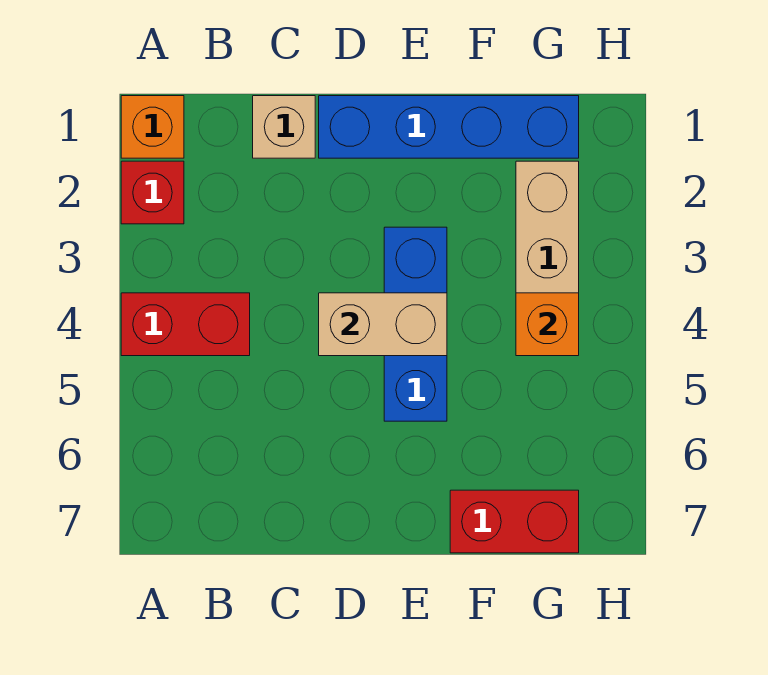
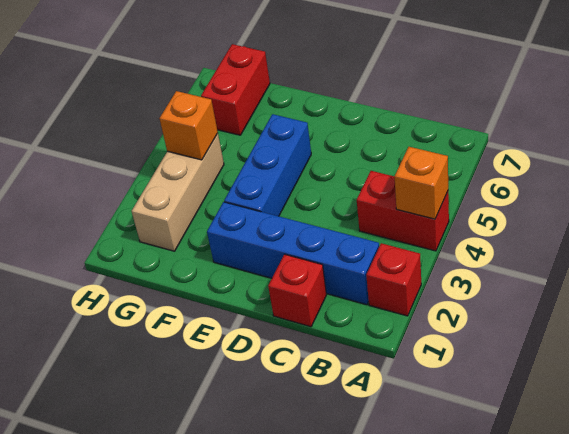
orange brick A1 level 1 -> orange brick A4 level 2
tan brick C1 level 1 -> red brick C1 level 1
blue brick D1:G1 level 1 -> blue brick B2:E2 level 1
tan brick D4:E4 level 2 -> none
red brick F7:G7 level 1 -> red brick G6:G7 level 1

